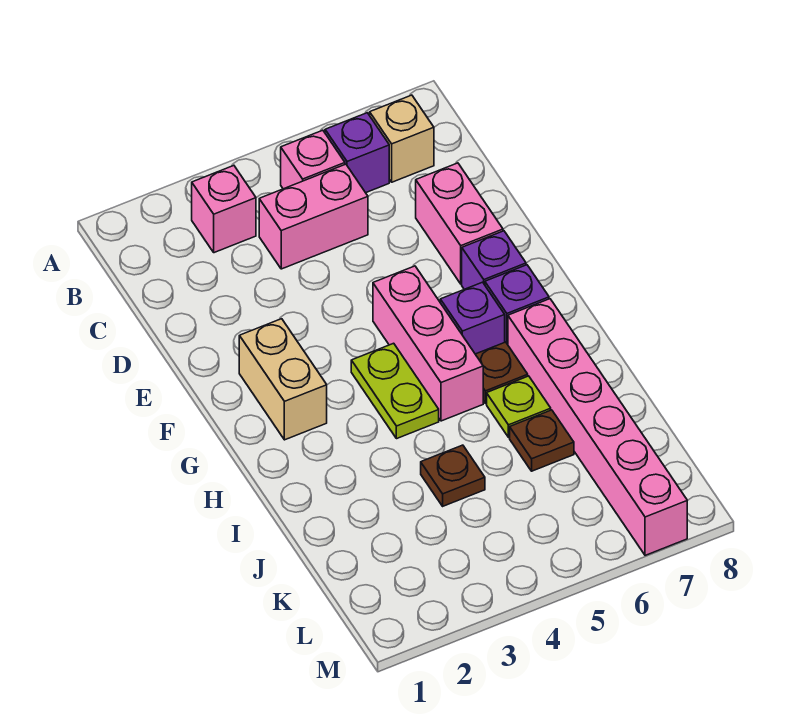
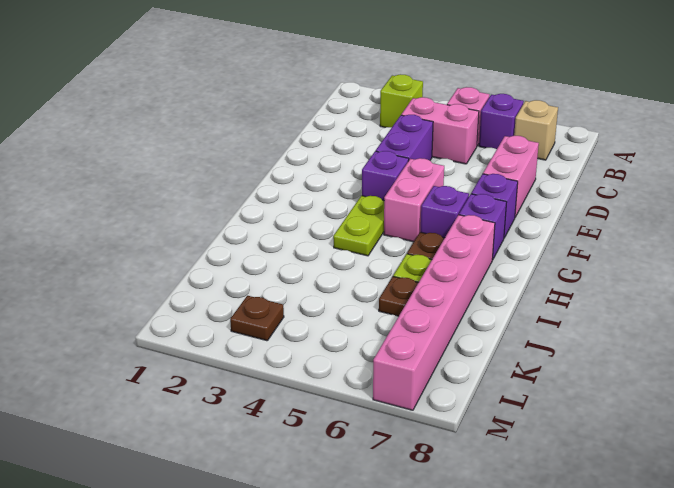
pink brick B3 level 1 -> lime brick B3 level 1
none -> purple brick D4:E4 level 1
tan brick F2:G2 level 1 -> none
none -> purple brick F4 level 1
pink brick F5:H5 level 1 -> pink brick F5:G5 level 1
brown plate J4 level 1 -> brown plate L3 level 1

